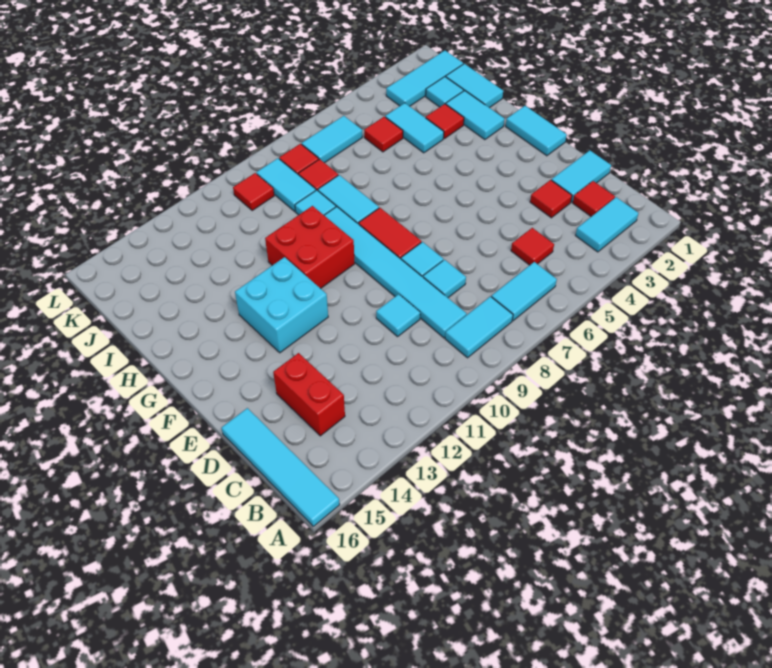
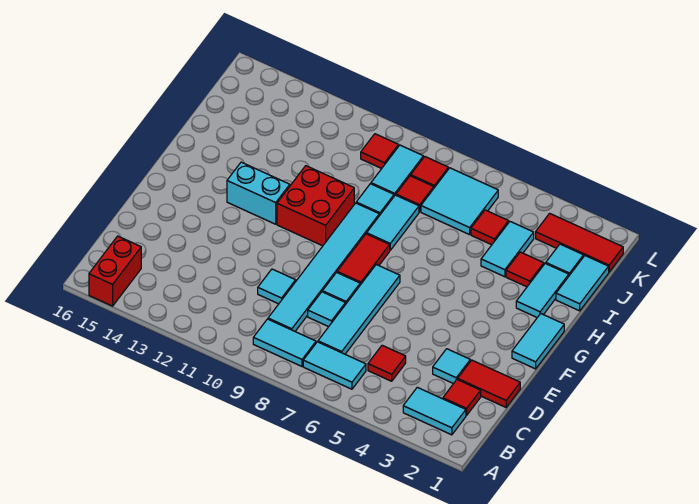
cyan tile A16:D16 level 1 -> cyan tile C7:F7 level 1
red brick C14:D14 level 1 -> red brick A15:B15 level 1
cyan tile D1:D2 level 1 -> red tile D1:D2 level 1
red tile D3 level 1 -> cyan tile D3 level 1
cyan brick F12:G13 level 1 -> cyan brick G12:G13 level 1
cyan tile K1:K3 level 1 -> red tile K1:K3 level 1
cyan tile K6:K7 level 1 -> cyan tile J6:K7 level 1

